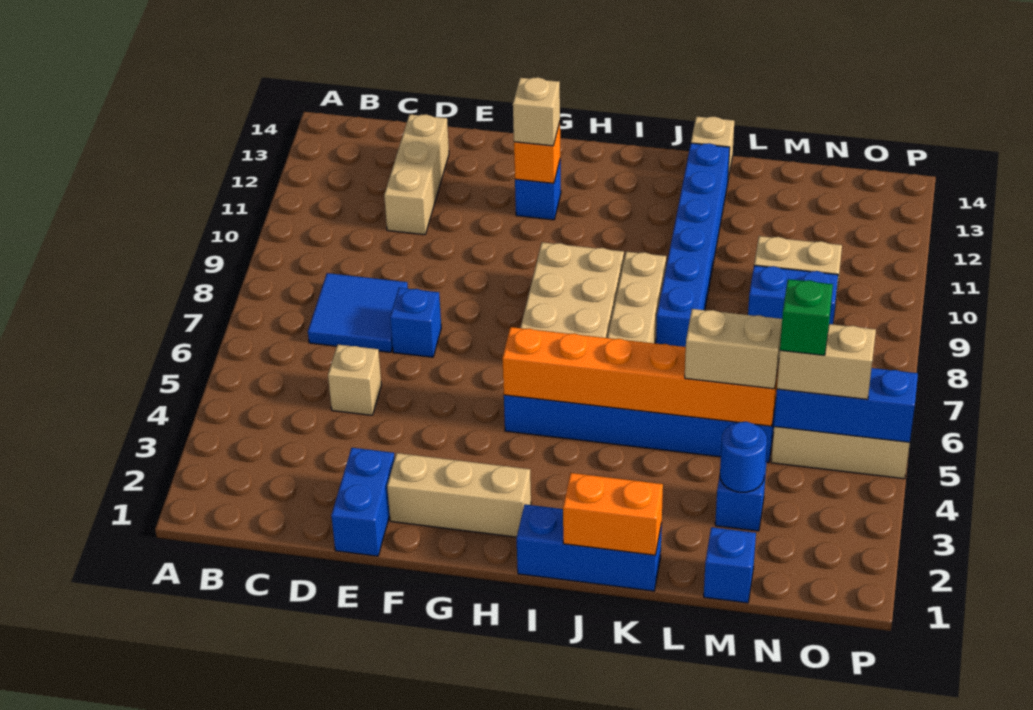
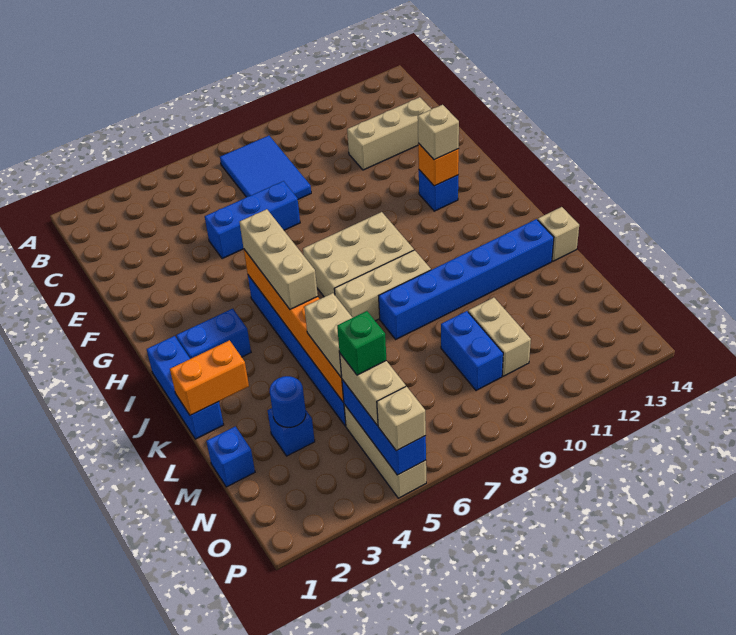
blue tile C7:D8 level 1 -> blue tile B7:D8 level 1
tan brick D5 level 1 -> tan brick P5 level 3
blue brick E1:E2 level 1 -> blue brick I2:I3 level 1
blue brick E7 level 1 -> blue brick E5:E7 level 1
tan brick F2:H2 level 1 -> tan brick H5:J5 level 3
orange brick J1:K1 level 2 -> orange brick K1:K2 level 2

